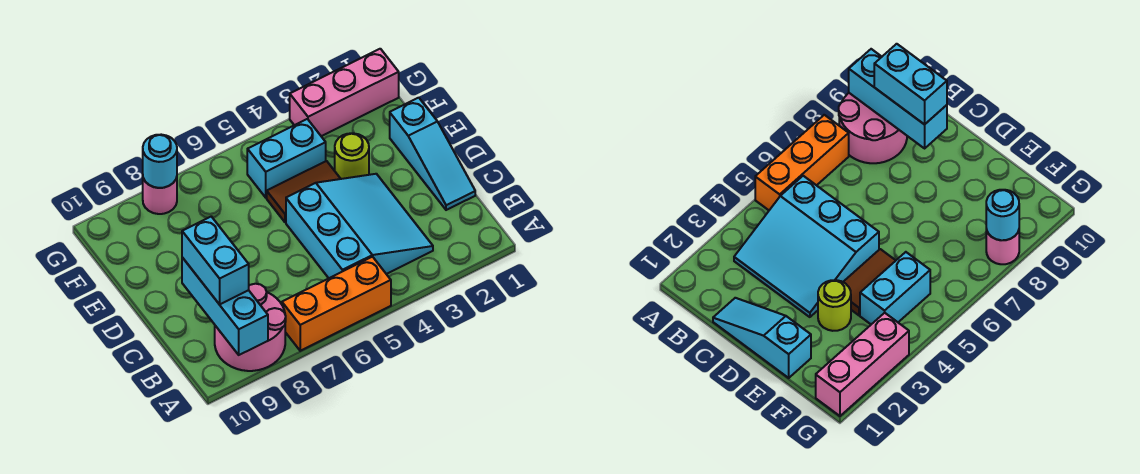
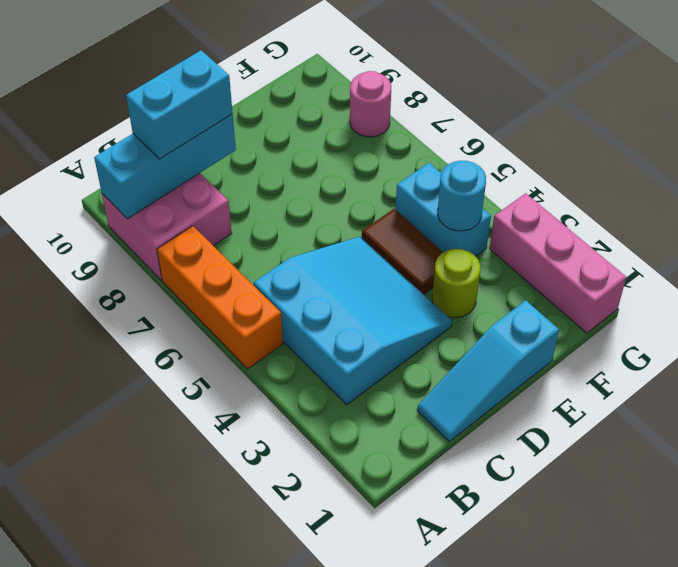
pink round brick A8:B9 level 1 -> pink brick A8:B9 level 1
cyan slope B3:D5 level 1 top 5 -> cyan slope B3:D5 level 1 top B
cyan round brick G8 level 2 -> cyan round brick F4 level 2

